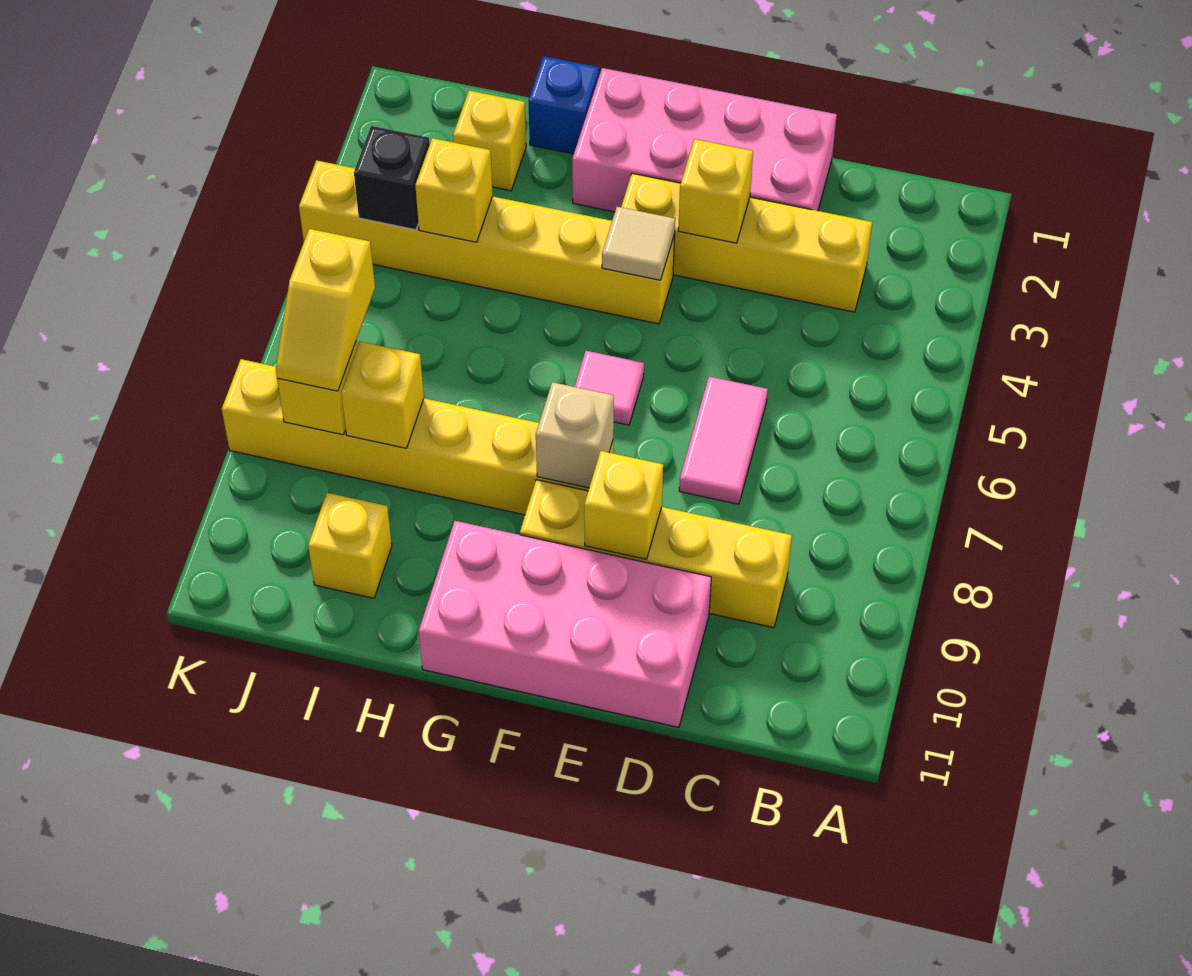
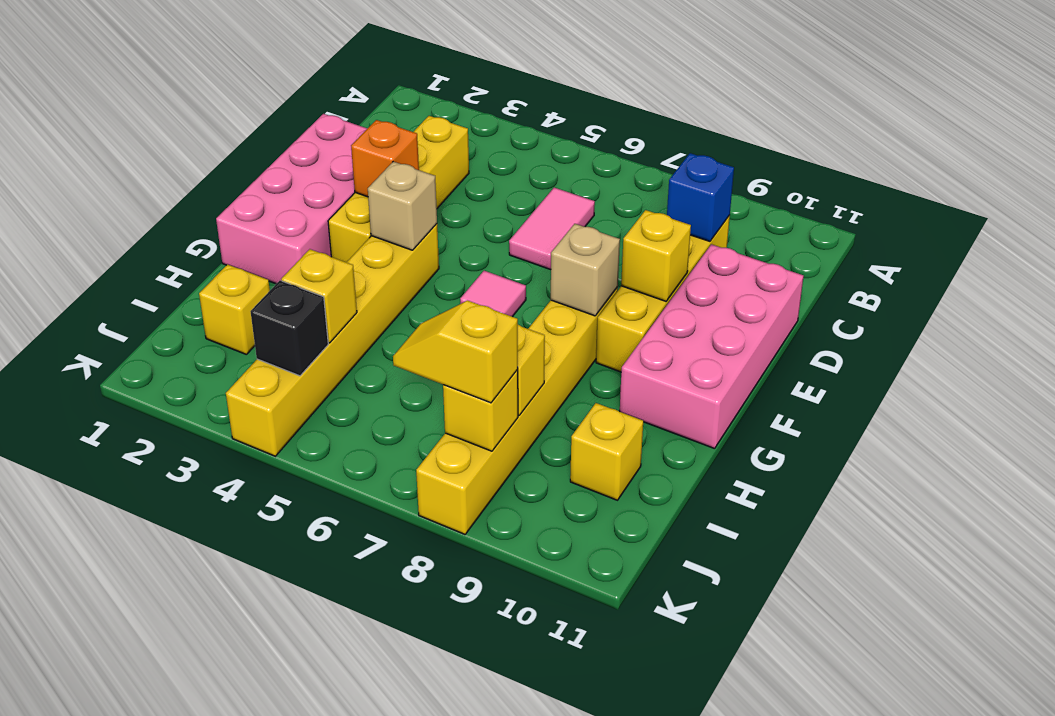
pink tile D6:D7 level 1 -> pink tile C6:D6 level 1
yellow brick E3 level 2 -> orange brick E3 level 2
tan tile F4 level 2 -> tan brick F4 level 2
blue brick H1 level 1 -> blue brick C9 level 2
yellow slope J7:J8 level 3 top 7 -> yellow slope J7:J8 level 3 top 8

